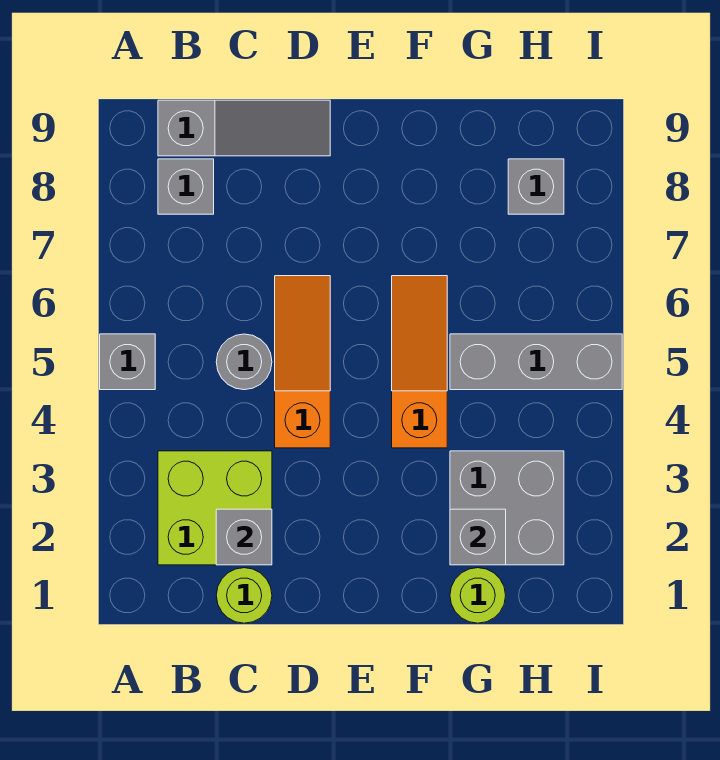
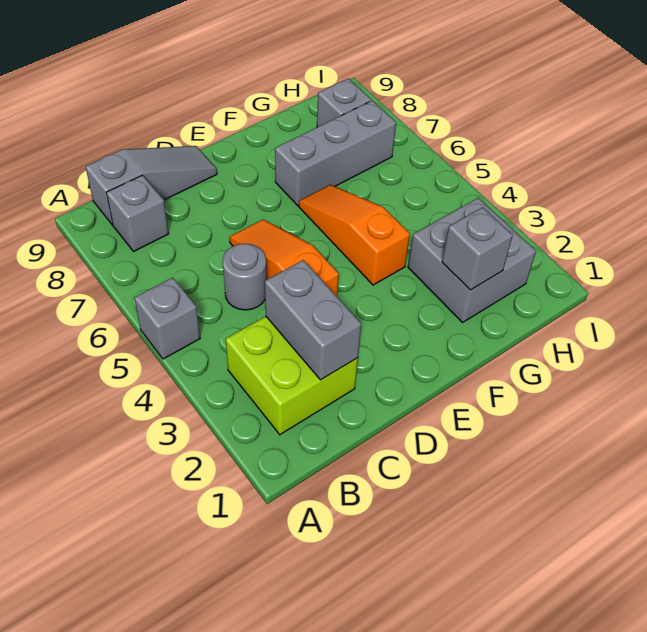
lime round brick C1 level 1 -> none
grey brick C2 level 2 -> grey brick C2:C3 level 2
lime round brick G1 level 1 -> none
grey brick G5:I5 level 1 -> grey brick F7:H7 level 1

